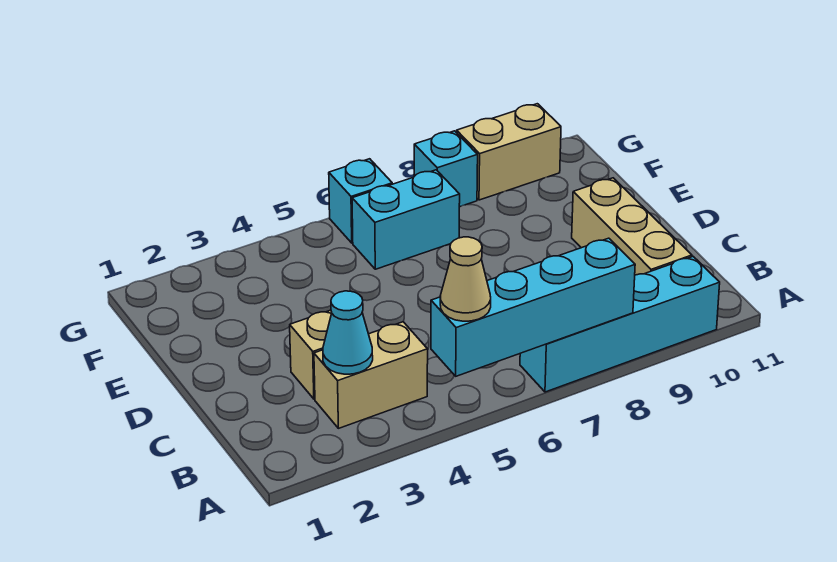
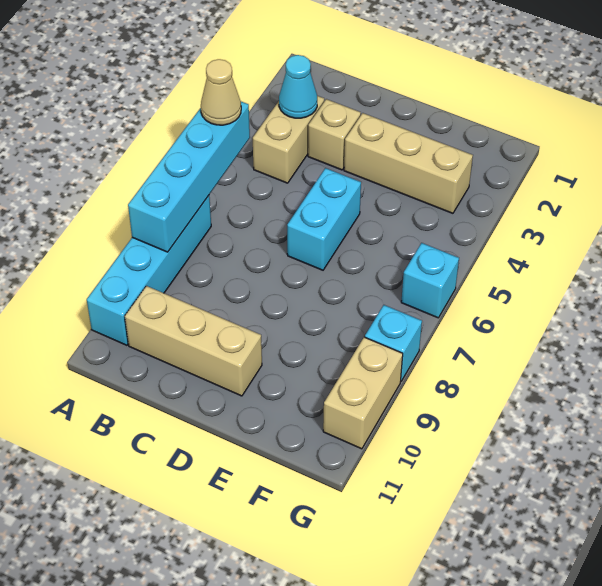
none -> tan brick D3:F3 level 1
cyan brick F6:F7 level 1 -> cyan brick D5:D6 level 1

